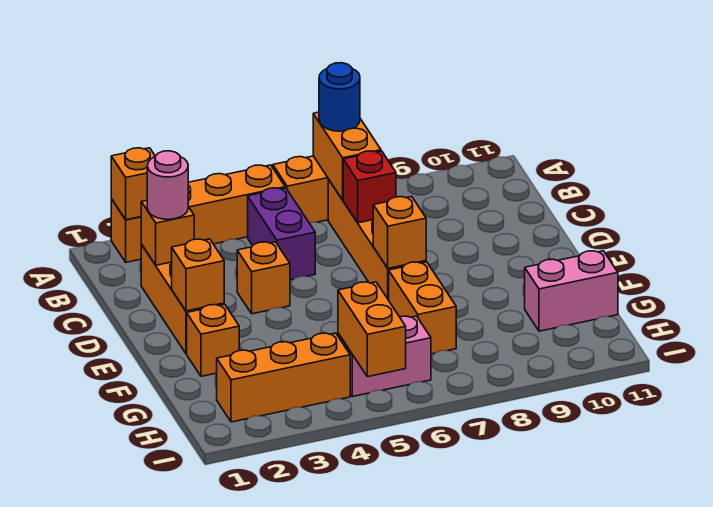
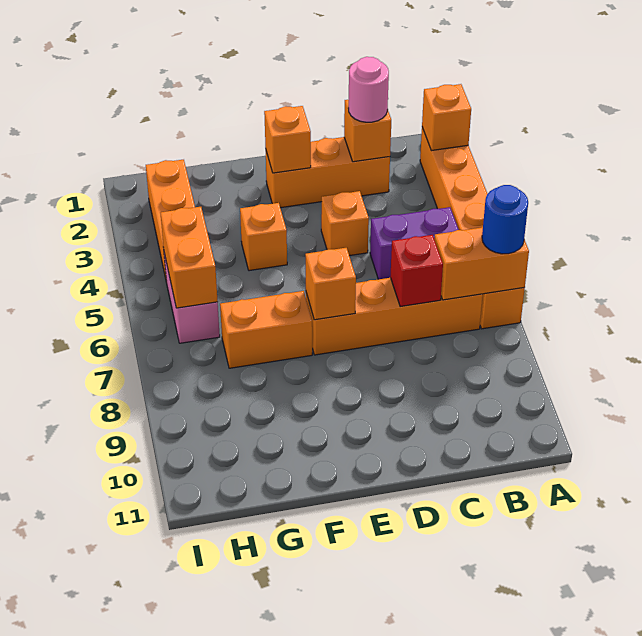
orange brick F2 level 1 -> orange brick F4 level 1
pink brick G10:G11 level 1 -> none
orange brick H5:I5 level 2 -> orange brick H5:H6 level 2

